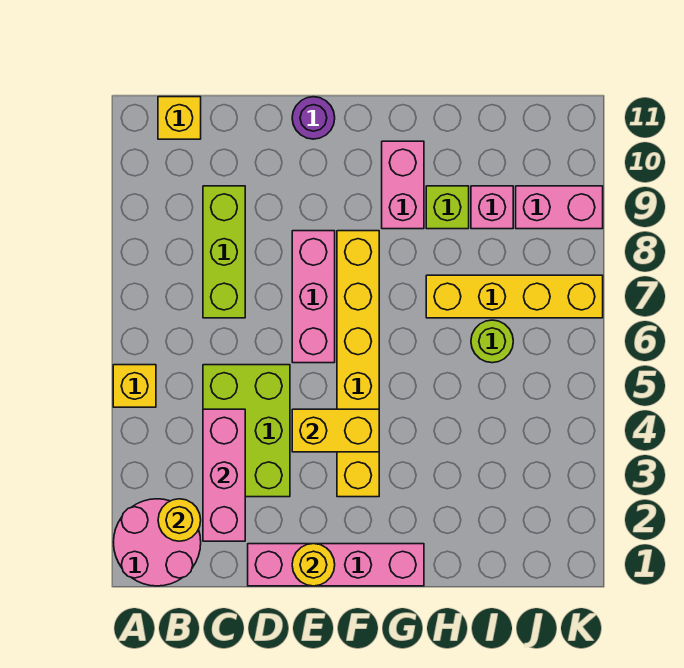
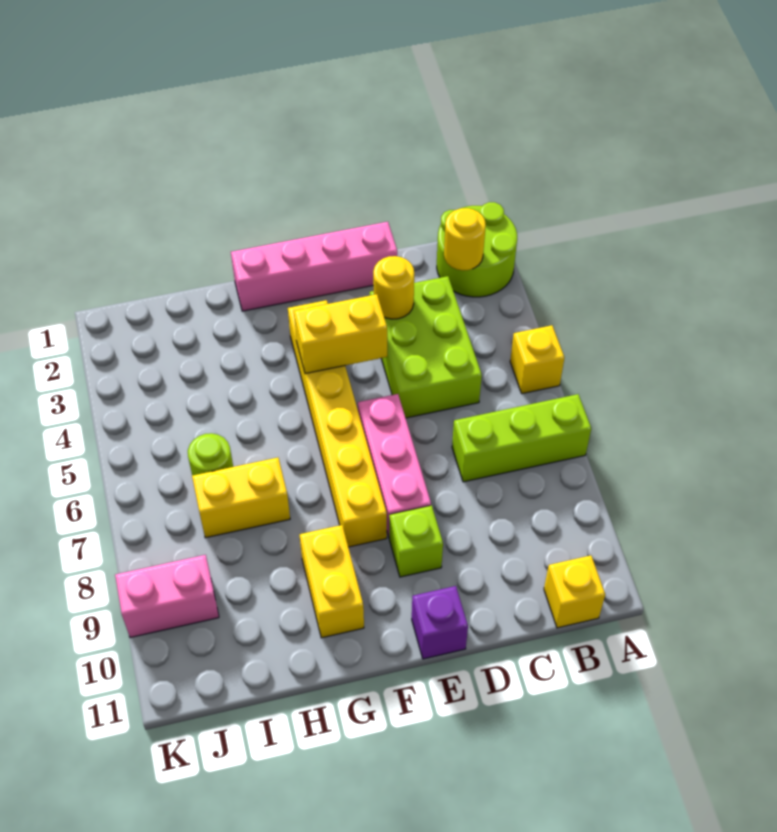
pink round brick A1:B2 level 1 -> lime round brick A1:B2 level 1
pink brick C2:C4 level 2 -> none
lime brick C7:C9 level 1 -> lime brick A7:C7 level 1
yellow round brick E1 level 2 -> yellow round brick D3 level 2
purple round brick E11 level 1 -> purple brick E11 level 1
pink brick G9:G10 level 1 -> yellow brick G9:G10 level 1
yellow brick H7:K7 level 1 -> yellow brick H7:I7 level 1
lime brick H9 level 1 -> lime brick E9 level 1
pink brick I9 level 1 -> none

